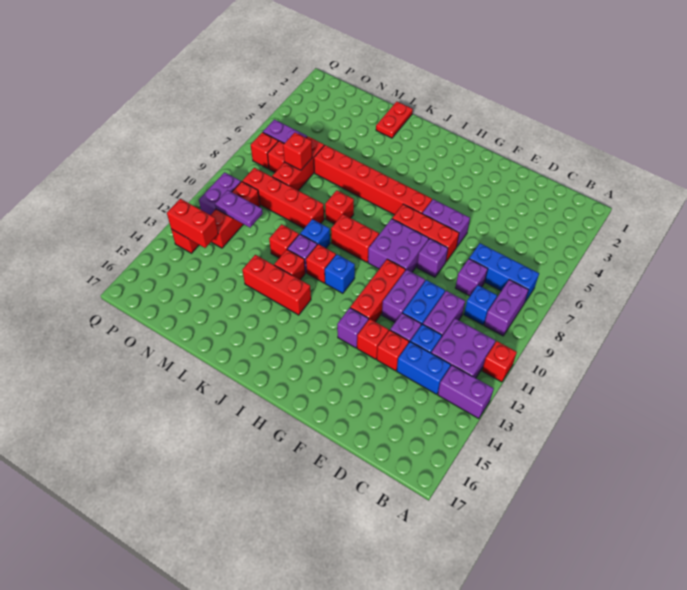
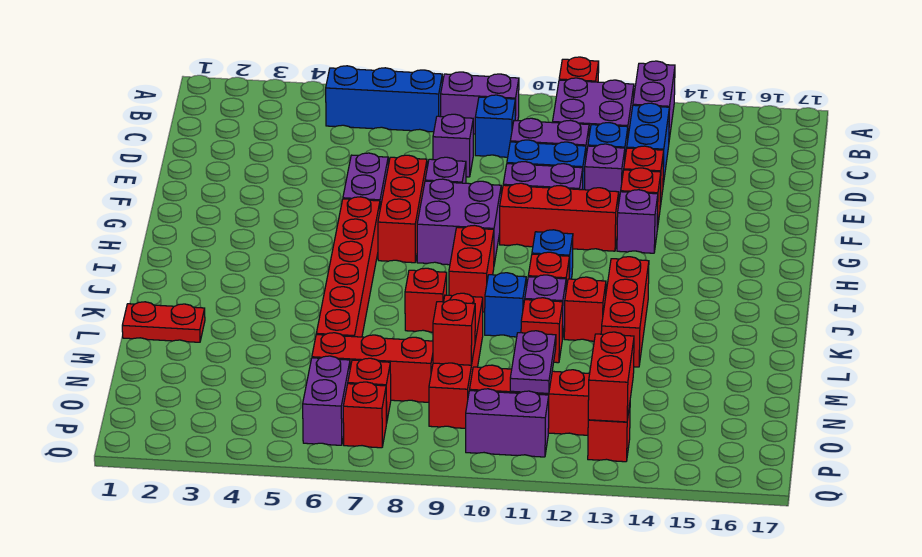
blue brick B7:D7 level 1 -> blue brick B5:B7 level 1
red brick N7 level 2 -> red brick N9 level 2

